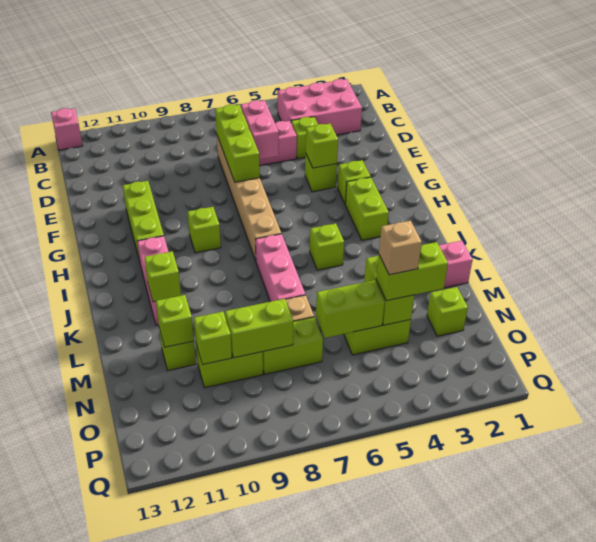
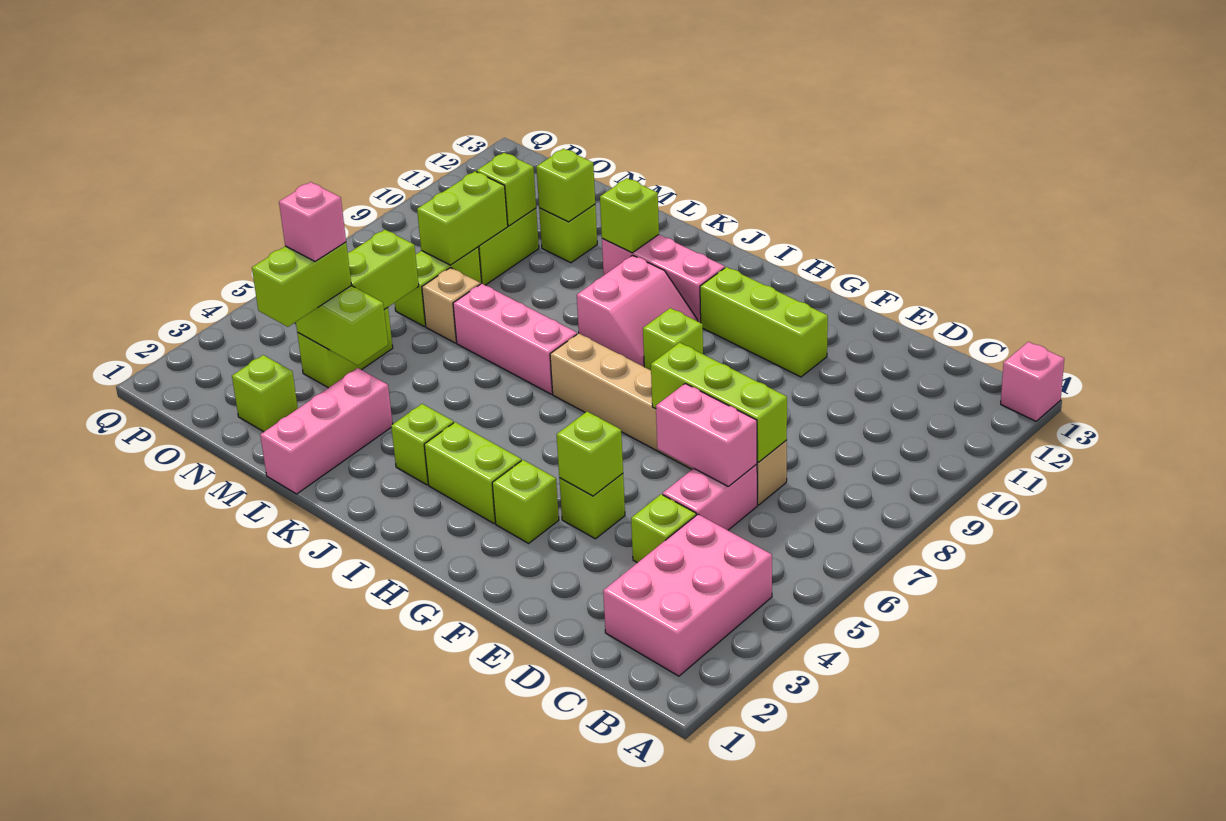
none -> pink slope I9:J10 level 1 top J
lime brick J5 level 1 -> lime brick J3 level 1
tan brick N4 level 4 -> pink brick N4 level 4

